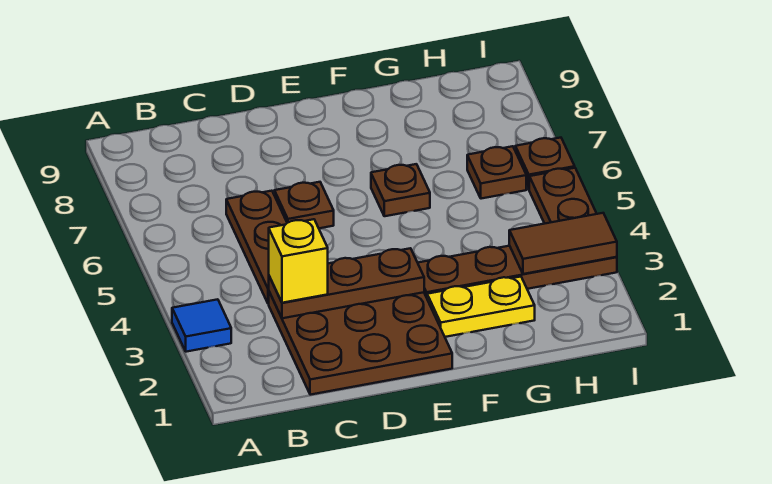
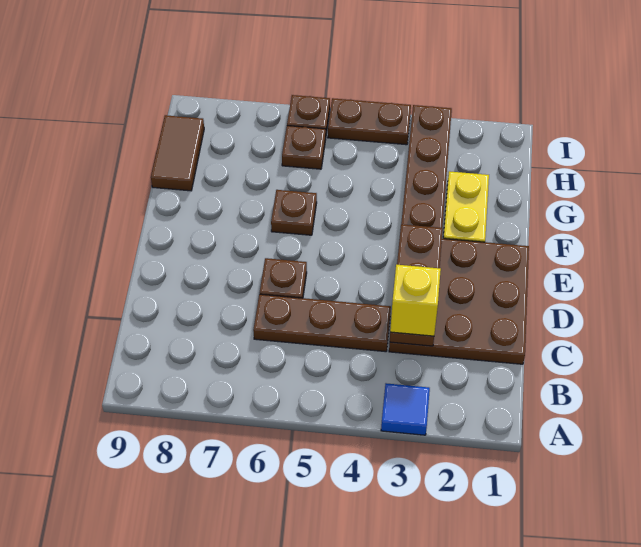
brown tile H3:I3 level 2 -> brown tile G9:H9 level 1

